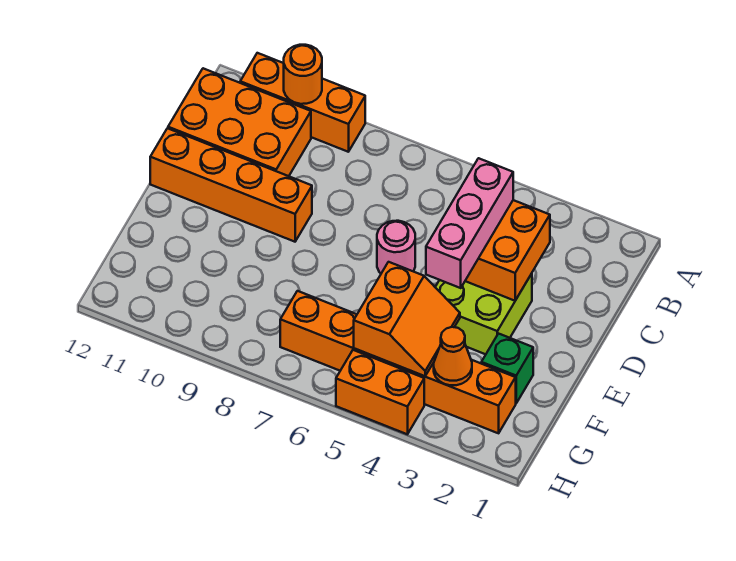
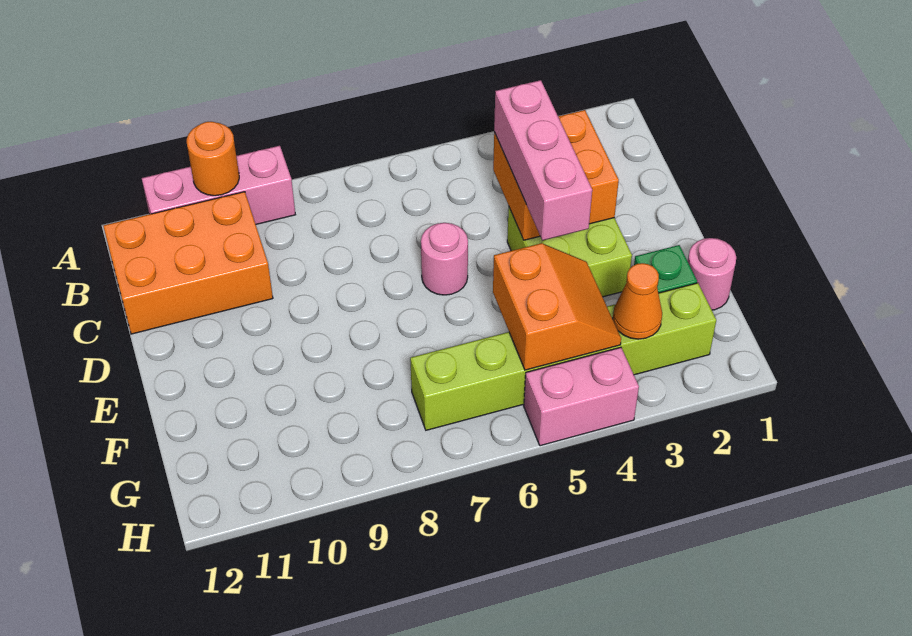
orange brick A9:A11 level 1 -> pink brick A9:A11 level 1
orange brick D9:D12 level 1 -> none
none -> pink round brick F1 level 1
orange brick G2:G7 level 1 -> lime brick G2:G7 level 1
orange brick H4:H5 level 1 -> pink brick H4:H5 level 1

